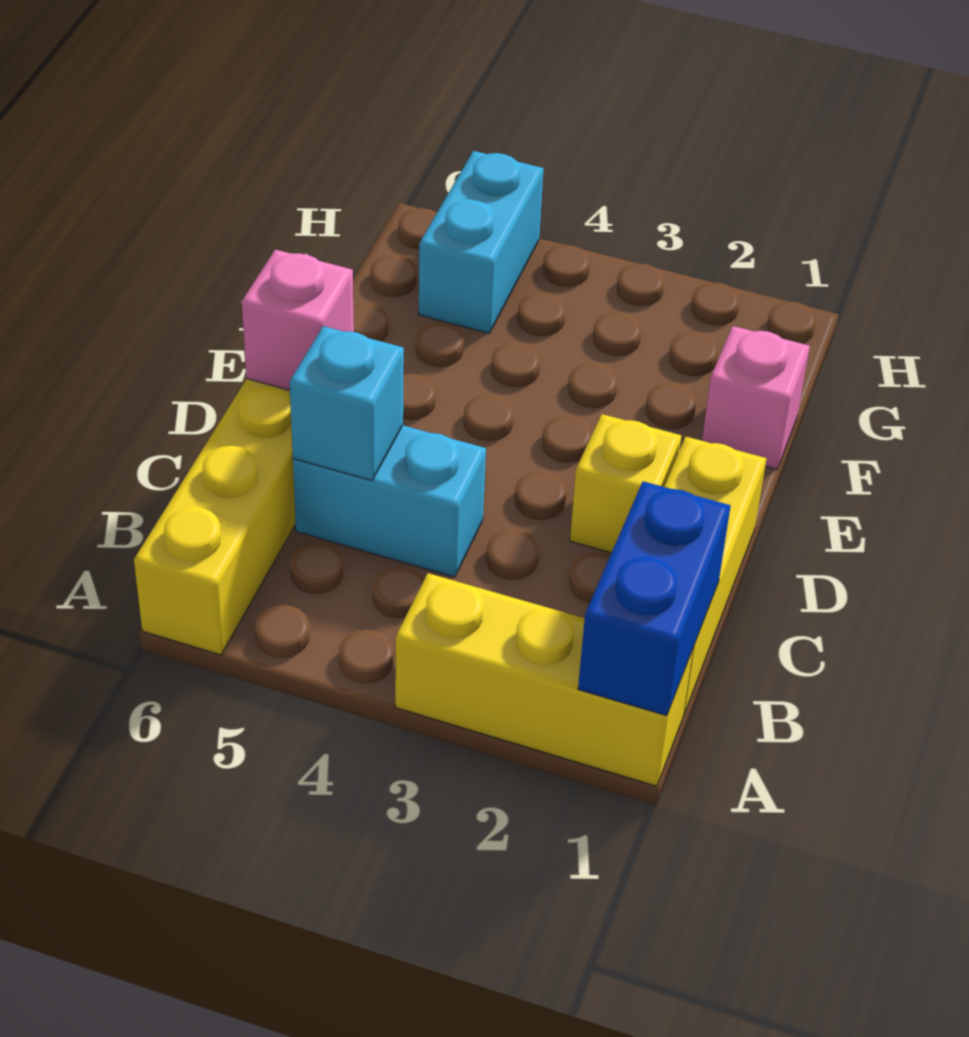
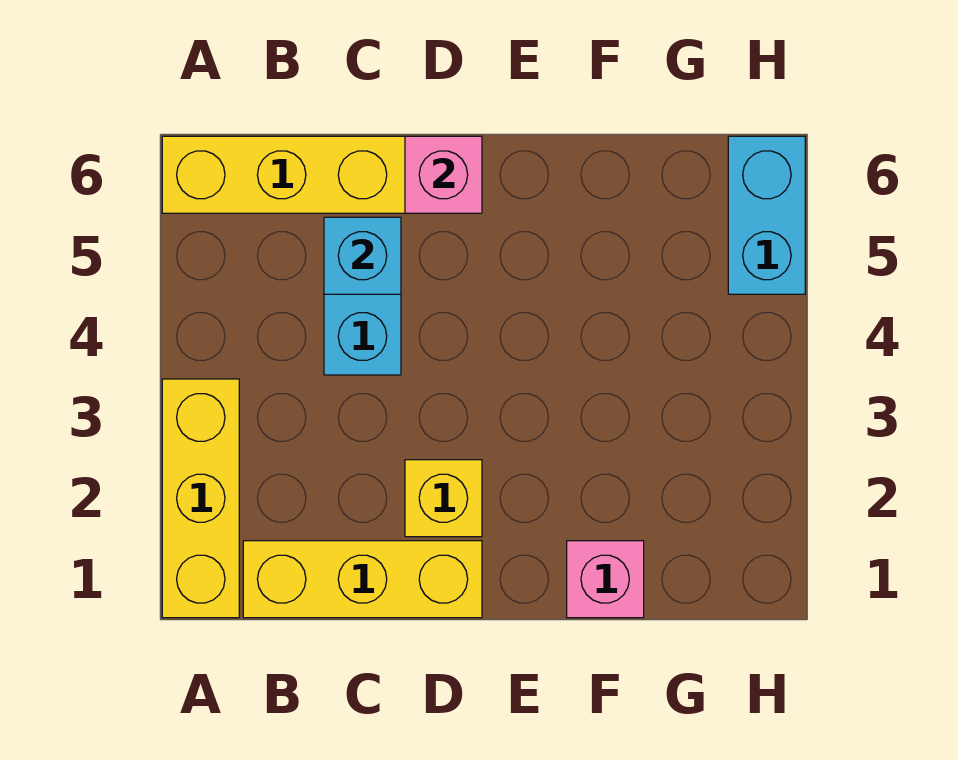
blue brick A1:B1 level 2 -> none
cyan brick G5:H5 level 1 -> cyan brick H5:H6 level 1

